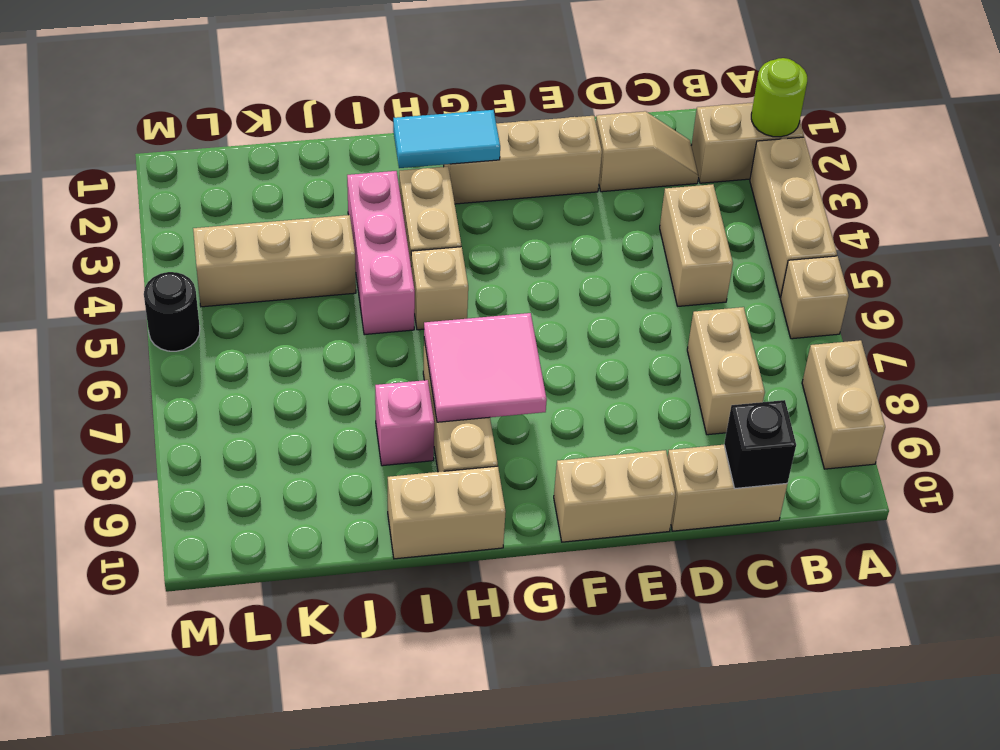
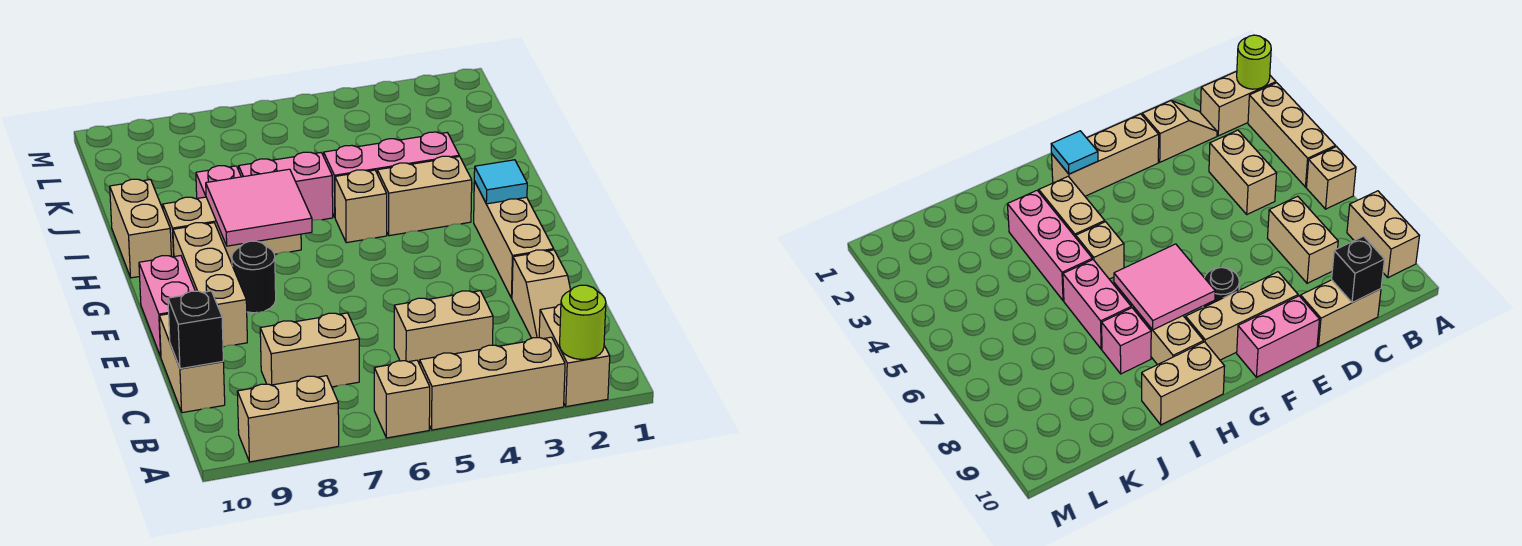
tan brick E10:F10 level 1 -> pink brick E10:F10 level 1
cyan tile G2:H2 level 2 -> cyan tile G2 level 2
none -> pink brick I6:I7 level 1
tan brick J4:L4 level 1 -> tan brick E9:G9 level 1
black round brick M5 level 1 -> black round brick F8 level 1

